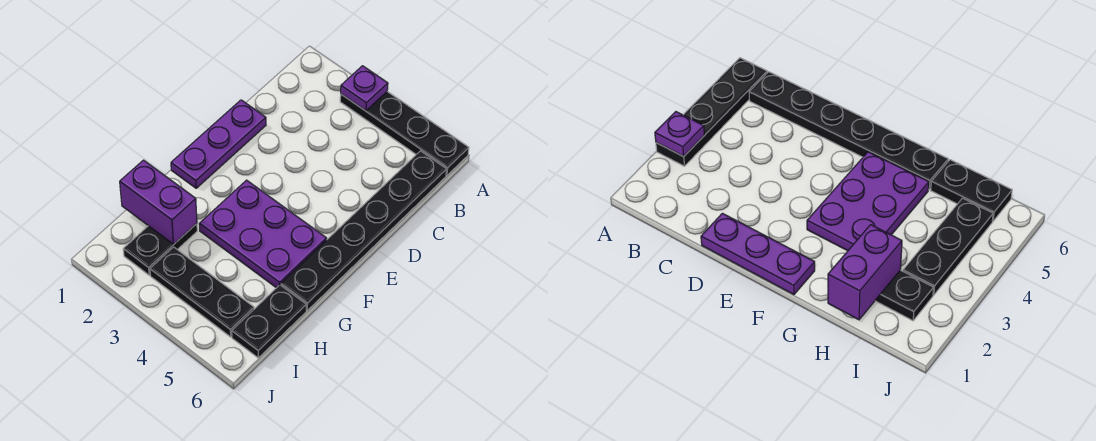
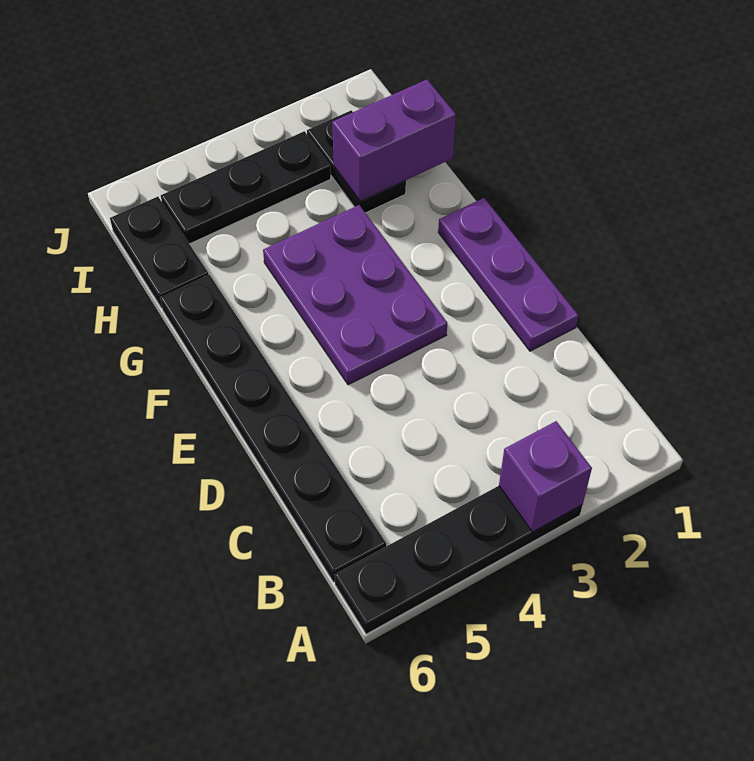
purple plate A3 level 2 -> purple brick A3 level 2
purple plate F3:G5 level 1 -> purple plate E3:G4 level 1

